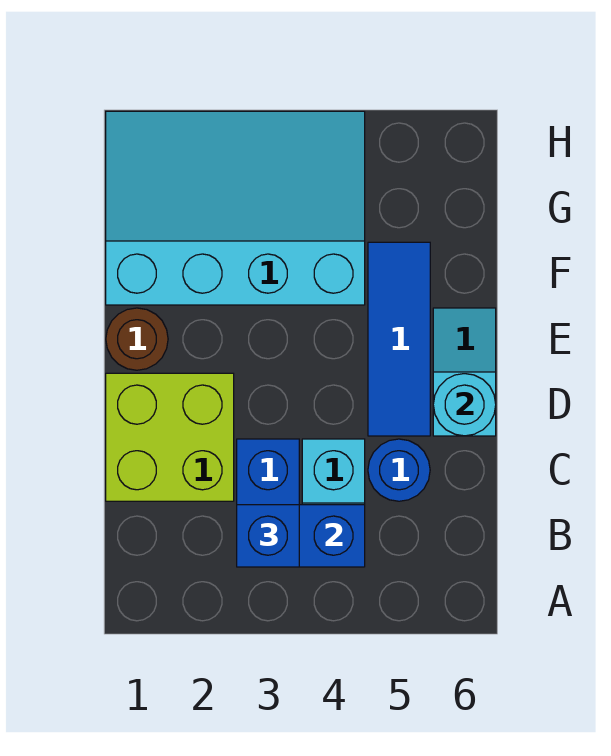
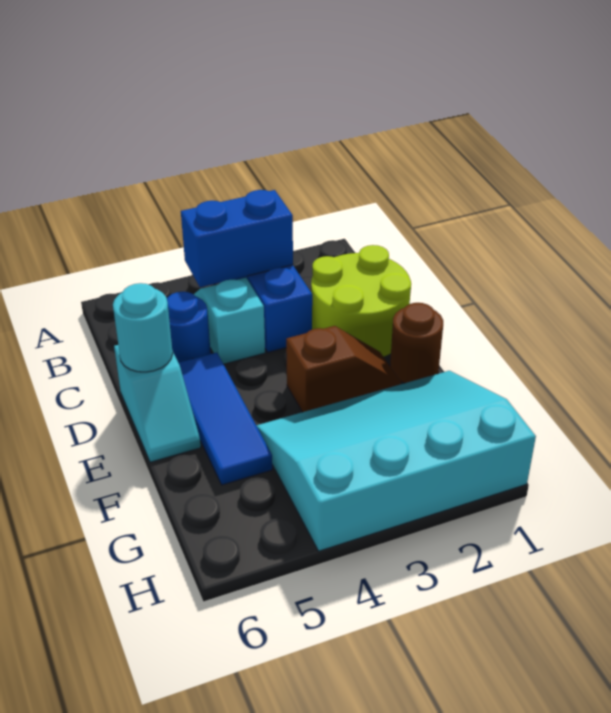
blue brick B3 level 3 -> none
lime brick C1:D2 level 1 -> lime round brick C1:D2 level 1
none -> brown slope E2:E3 level 1 top 3
cyan slope F1:H4 level 1 top F -> cyan slope F1:H4 level 1 top H

